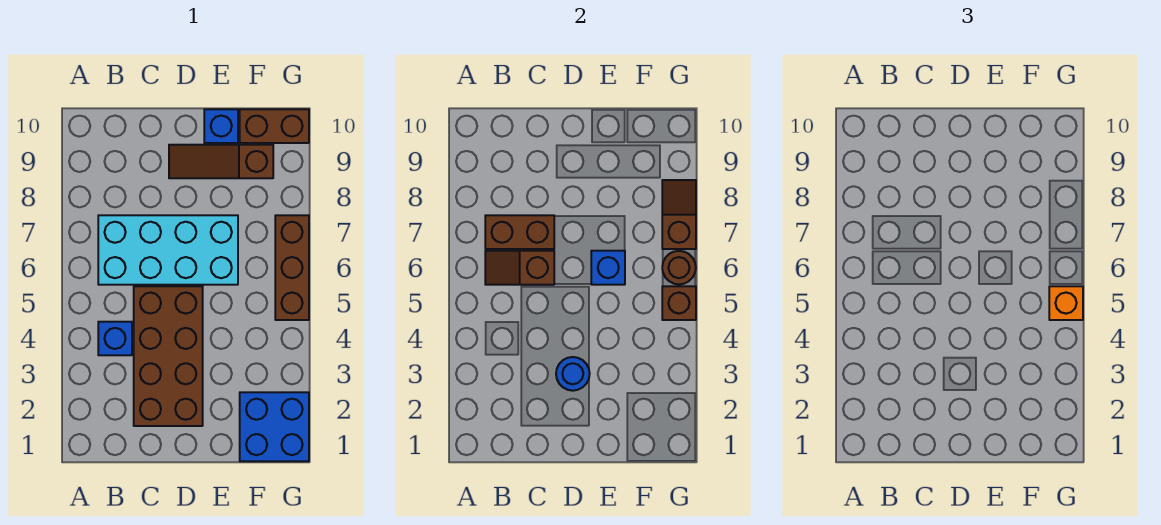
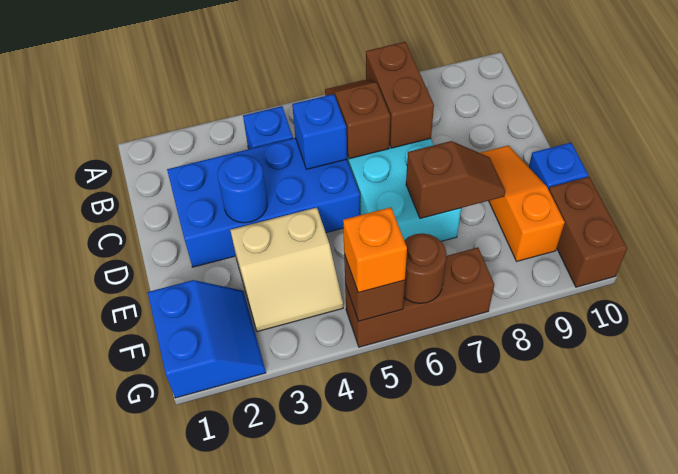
brown brick C2:D5 level 1 -> blue brick C2:D5 level 1
brown slope D9:F9 level 1 top F -> orange slope D9:F9 level 1 top F
none -> tan slope E3:F4 level 1 top E
blue brick E6 level 2 -> blue brick C5 level 2
blue brick F1:G2 level 1 -> blue slope F1:G2 level 1 top 1
brown slope G7:G8 level 2 top 7 -> brown slope E7:E8 level 2 top 7

